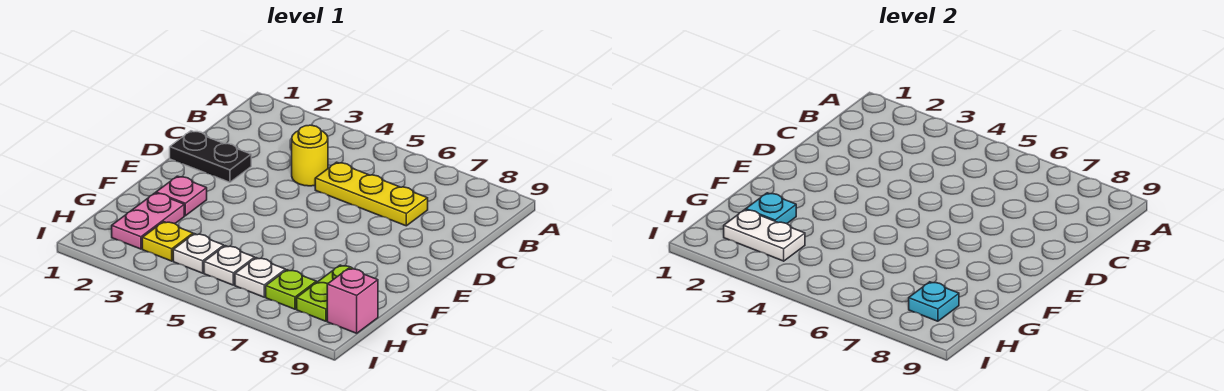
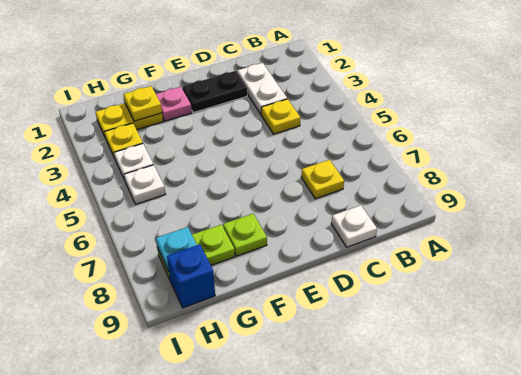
yellow round brick C4 level 1 -> yellow plate C4 level 1
yellow plate C5:C7 level 1 -> yellow plate C7 level 1
black plate D1:D2 level 1 -> black plate D2:E2 level 1
pink plate G2:H2 level 1 -> yellow plate G2:H2 level 1
cyan plate G2 level 2 -> yellow plate G2 level 2
white plate H2:H3 level 2 -> white plate C2:C3 level 1
white plate H6 level 1 -> white plate C9 level 1
lime plate H7 level 1 -> lime plate F8 level 1
pink brick H9 level 1 -> blue brick H9 level 1

